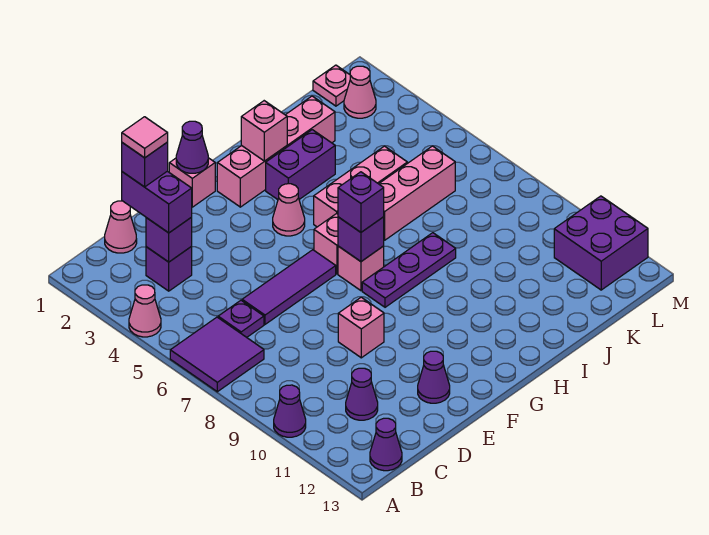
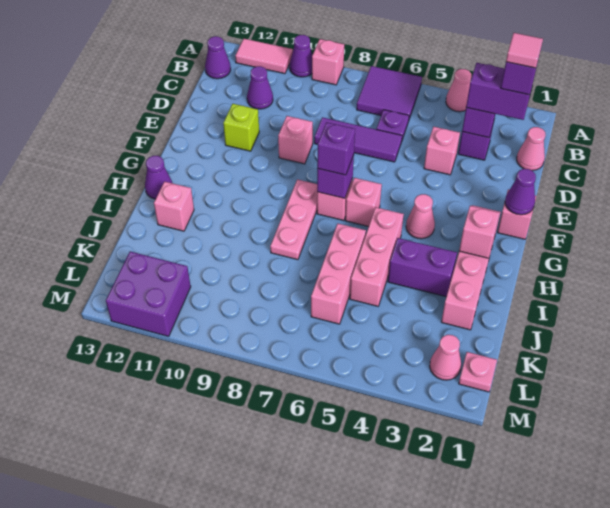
none -> pink brick A9 level 1
none -> pink tile A11:A12 level 1
none -> pink brick D4 level 1
purple tile D6:F6 level 1 -> purple tile D6:D8 level 1
none -> lime brick E11 level 1
purple cone E12 level 1 -> purple cone H13 level 1
purple plate G8:I8 level 1 -> pink plate G8:I8 level 1
purple brick H3:I3 level 1 -> purple brick I3:I4 level 1
none -> pink brick I12 level 1

